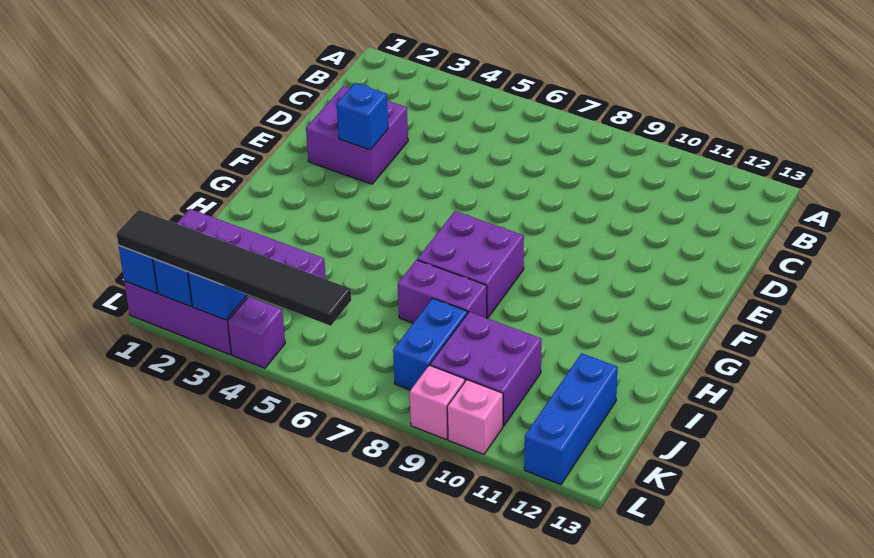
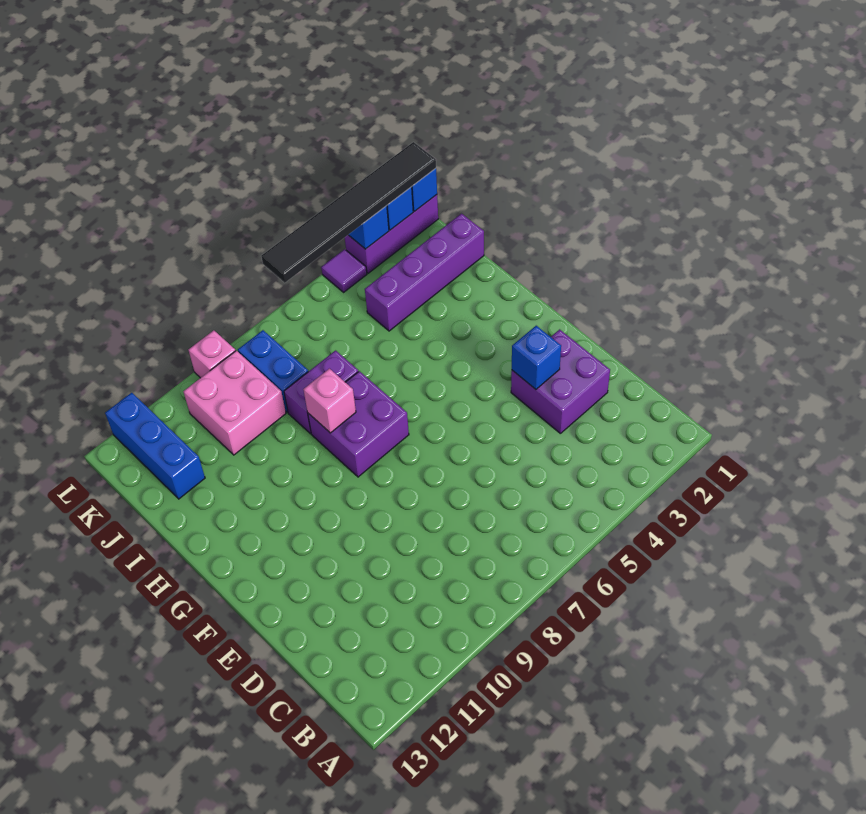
purple brick J9:K10 level 1 -> pink brick J9:K10 level 1
purple brick L4 level 1 -> purple tile L4 level 1
pink brick L10 level 1 -> pink brick H8 level 2

